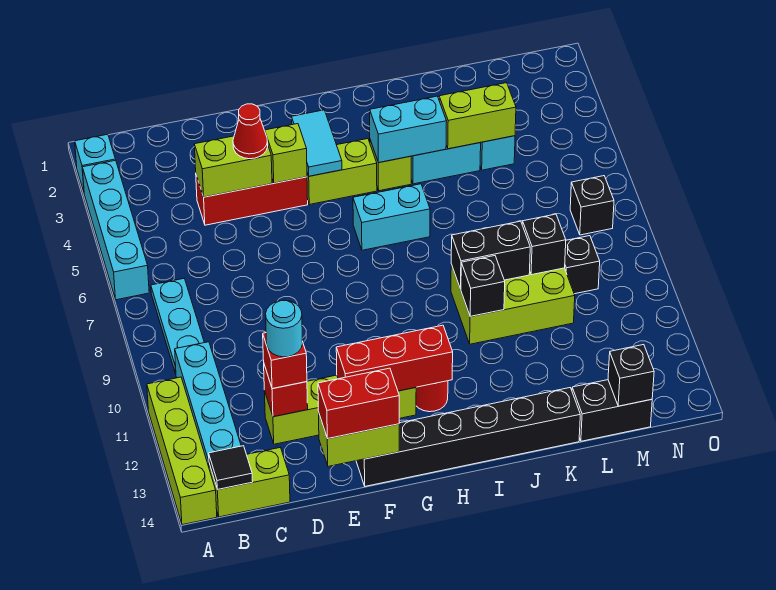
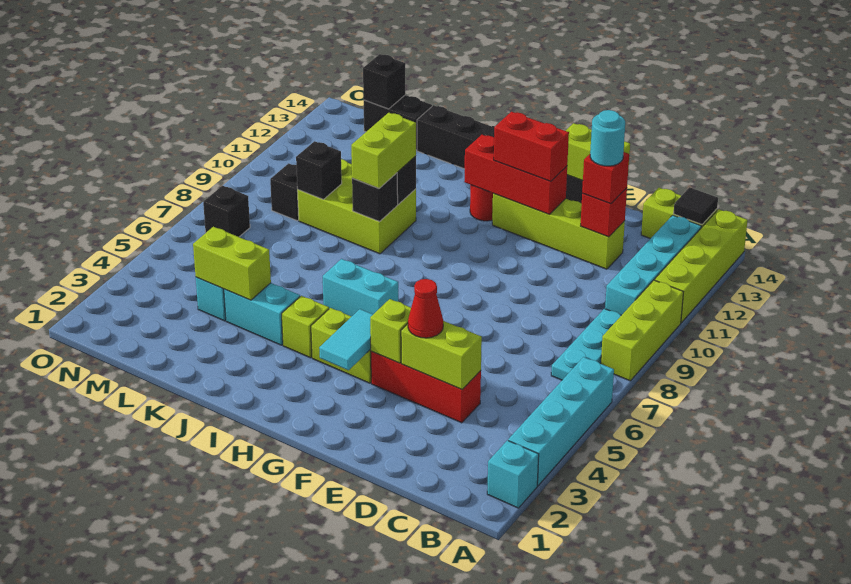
none -> lime brick A8:A10 level 1
red brick E14:F14 level 3 -> red brick F12:G12 level 3
cyan brick I4:J4 level 2 -> none
black brick J9:K9 level 2 -> black brick J9 level 2
none -> lime brick J9:J10 level 3

